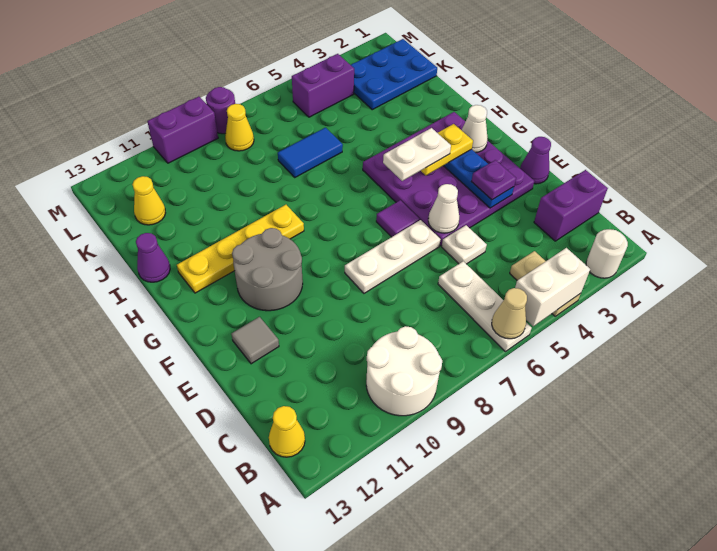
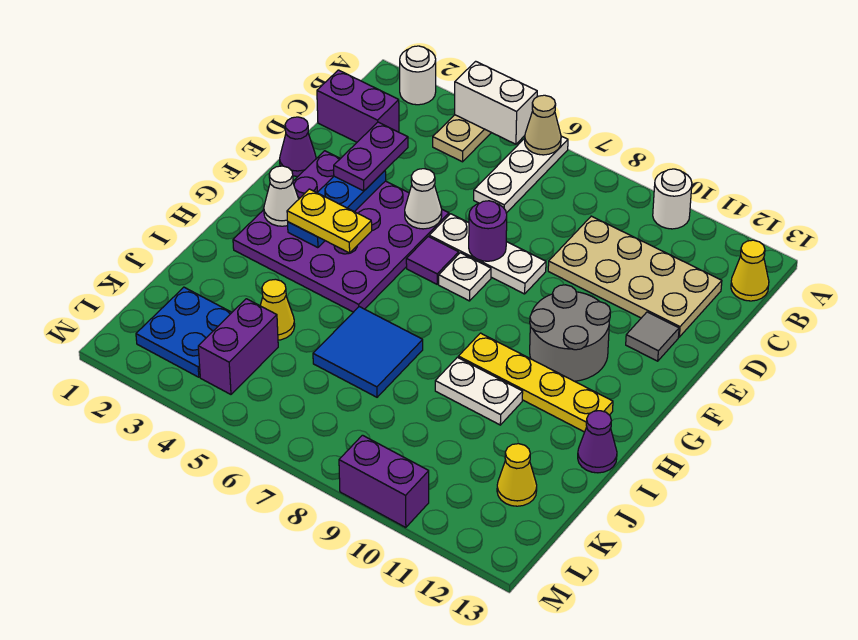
white round brick A9:B10 level 1 -> white round brick A10 level 1
none -> tan plate C9:D12 level 1
white plate D5 level 1 -> white plate F7 level 1
purple plate E3 level 3 -> purple plate D3:E3 level 3
white plate G4:G5 level 4 -> white plate I9:I10 level 1
blue tile J6:J7 level 1 -> blue tile I6:J7 level 1
blue plate K1:L3 level 1 -> blue plate K2:L3 level 1
purple brick L4:L5 level 1 -> purple brick K4:L4 level 1
yellow cone L8 level 1 -> yellow cone J4 level 1
purple round brick M8 level 1 -> purple round brick E7 level 2

